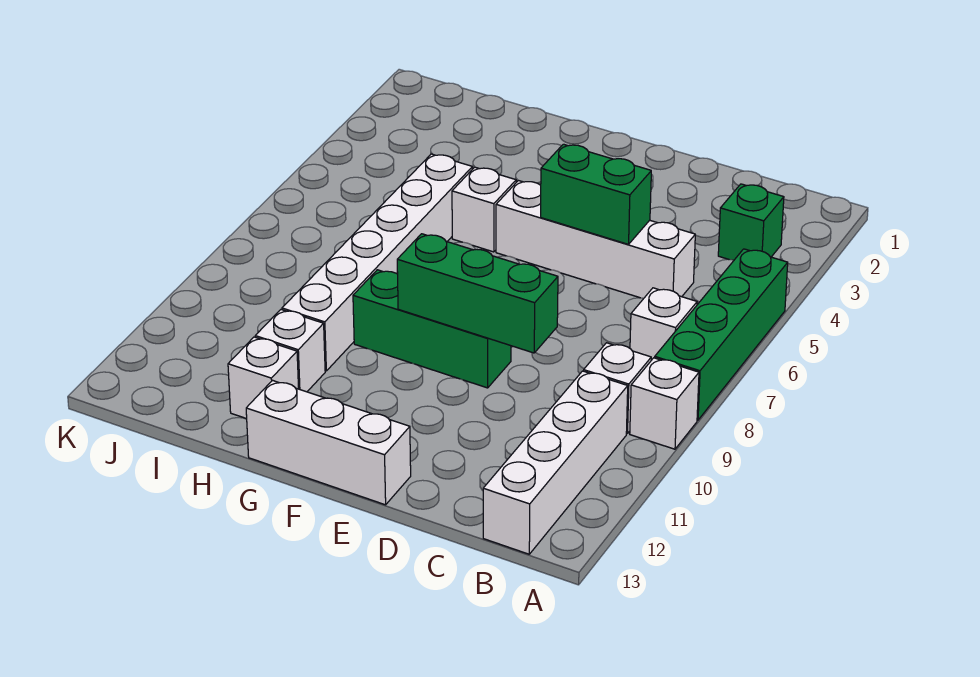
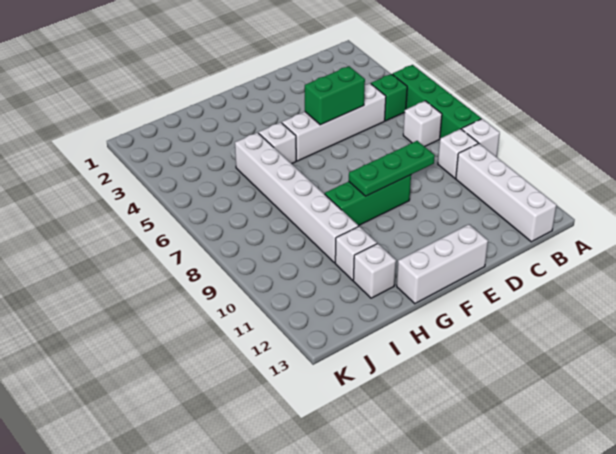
green brick B3 level 1 -> green brick B5 level 1
green brick D9:F9 level 2 -> green plate D9:F9 level 2

